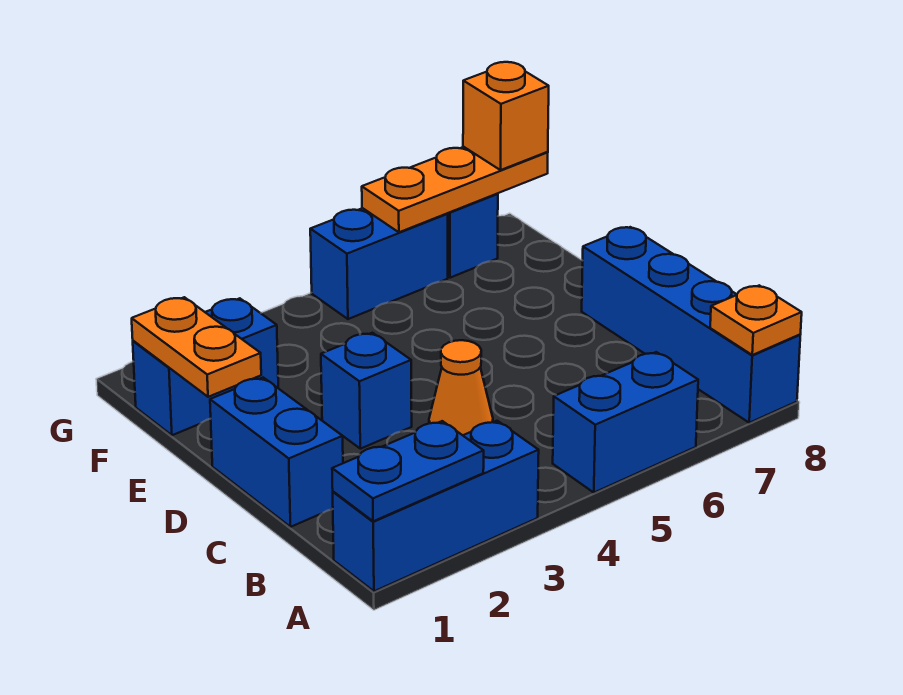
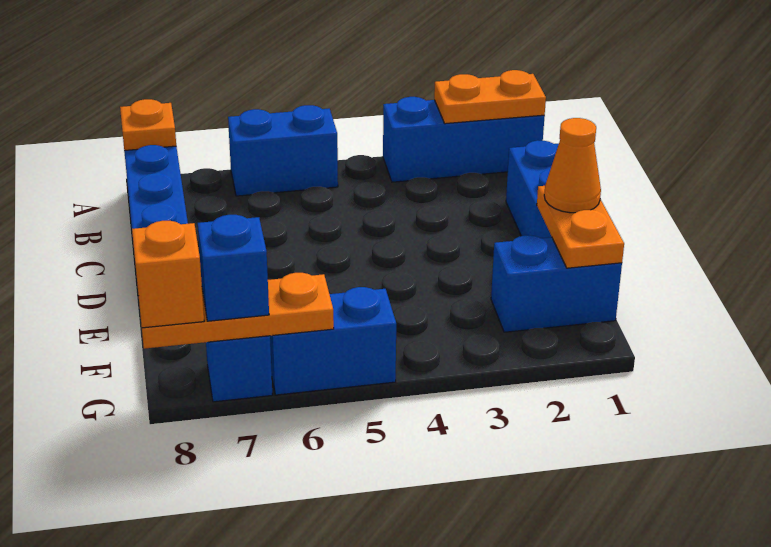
blue plate A1:A2 level 2 -> orange plate A1:A2 level 2
orange cone C4 level 1 -> orange cone E1 level 3
blue brick D3 level 1 -> blue brick G7 level 3

